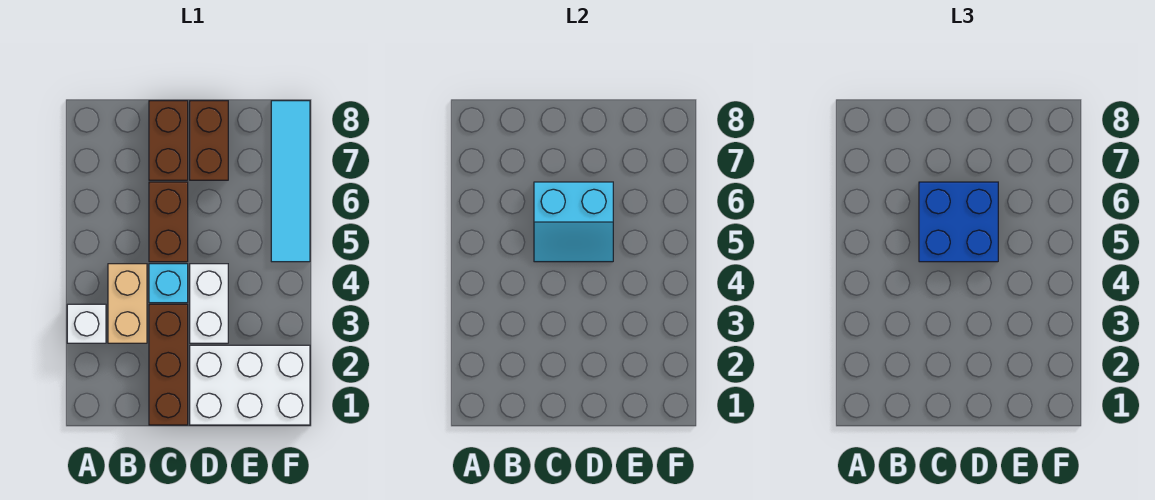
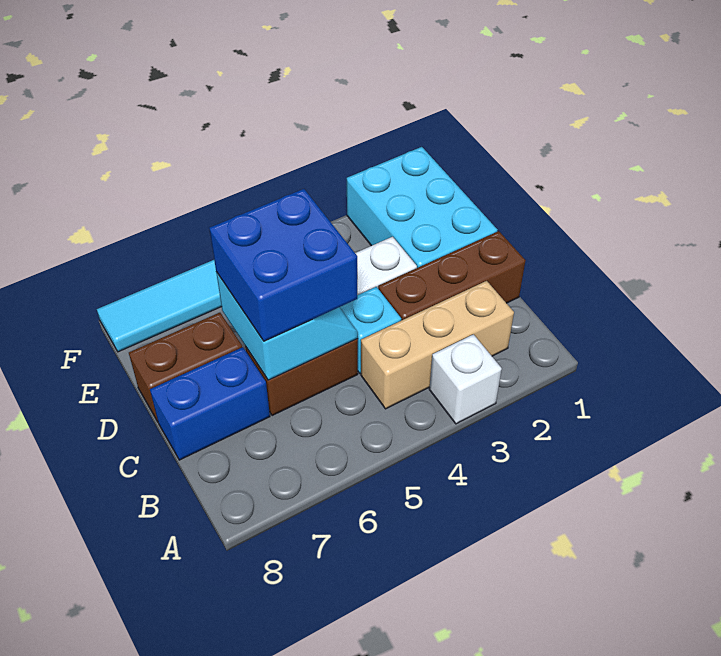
tan brick B3:B4 level 1 -> tan brick B2:B4 level 1
brown brick C7:C8 level 1 -> blue brick C7:C8 level 1
white brick D1:F2 level 1 -> cyan brick D1:F2 level 1

